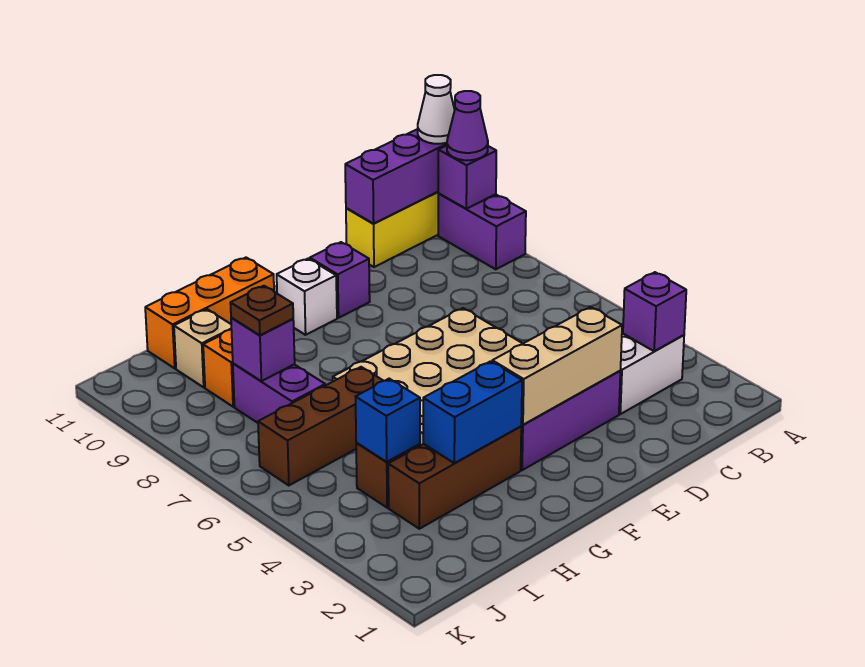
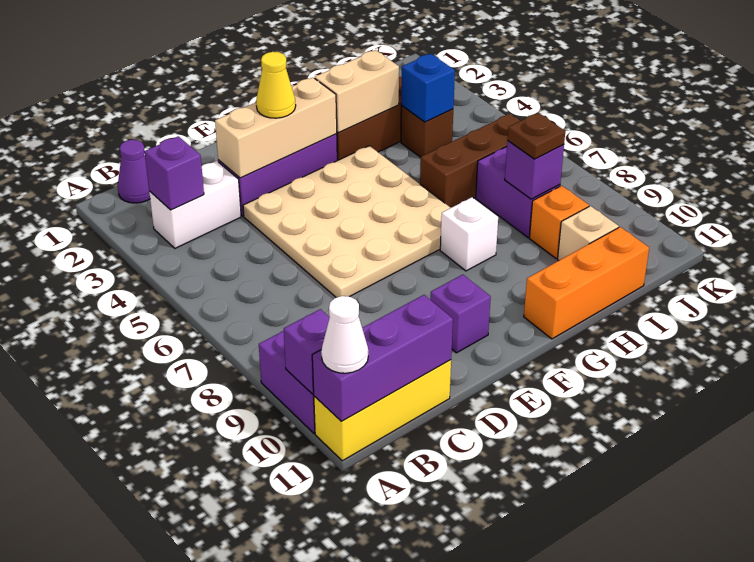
purple cone A10 level 3 -> purple cone B1 level 1
none -> yellow cone E3 level 3
white brick F10 level 1 -> white brick G8 level 1
blue brick G3:H3 level 2 -> tan brick G3:H3 level 2

